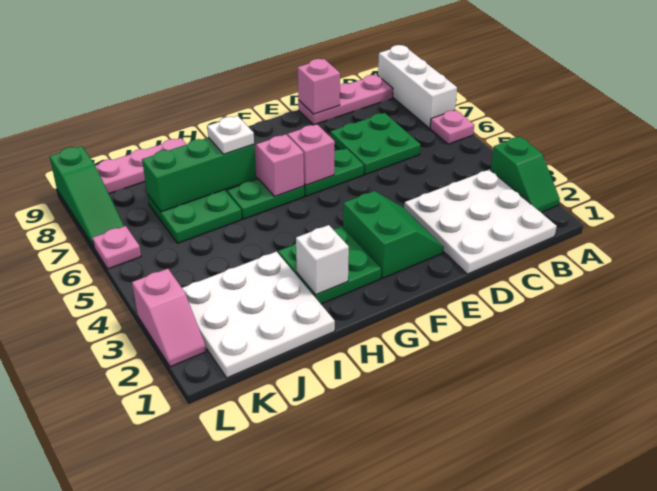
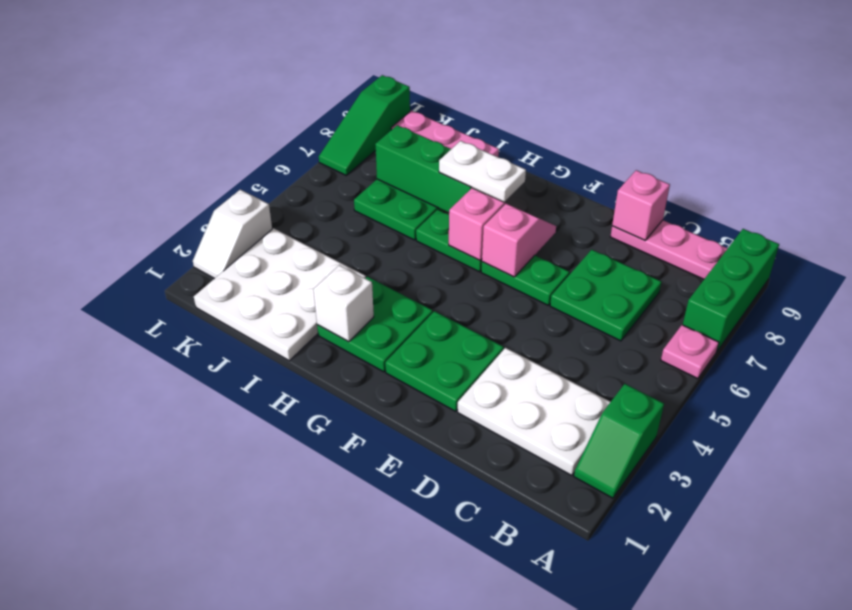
white brick A7:A9 level 1 -> green brick A7:A9 level 1
white plate B1:D3 level 1 -> white plate B2:D3 level 1
green slope E2:F3 level 1 top F -> green plate E2:F3 level 1
white plate H7 level 3 -> white plate G7:H7 level 3
pink slope L2:L3 level 1 top 3 -> white slope L2:L3 level 1 top 3
pink plate L6 level 1 -> none

